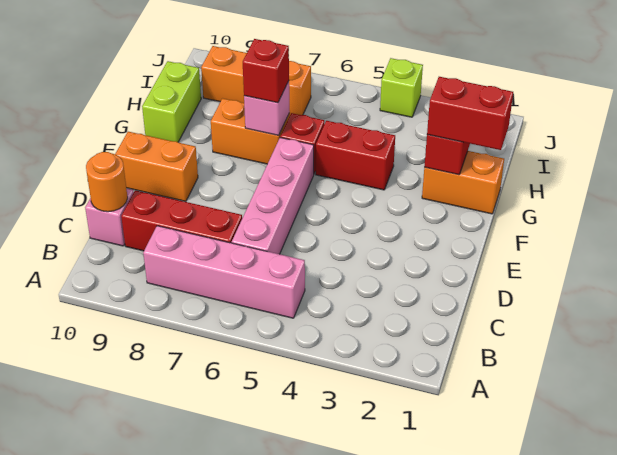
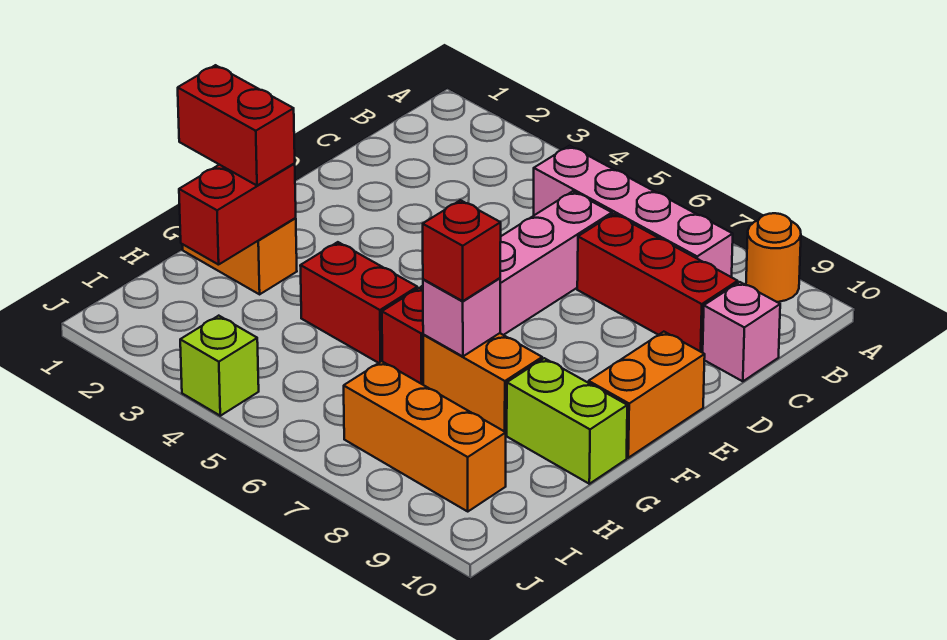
orange round brick C10 level 2 -> orange round brick A9 level 1
orange brick E9:E10 level 1 -> orange brick E10:F10 level 1
lime brick G10:H10 level 1 -> lime brick G9:G10 level 1

